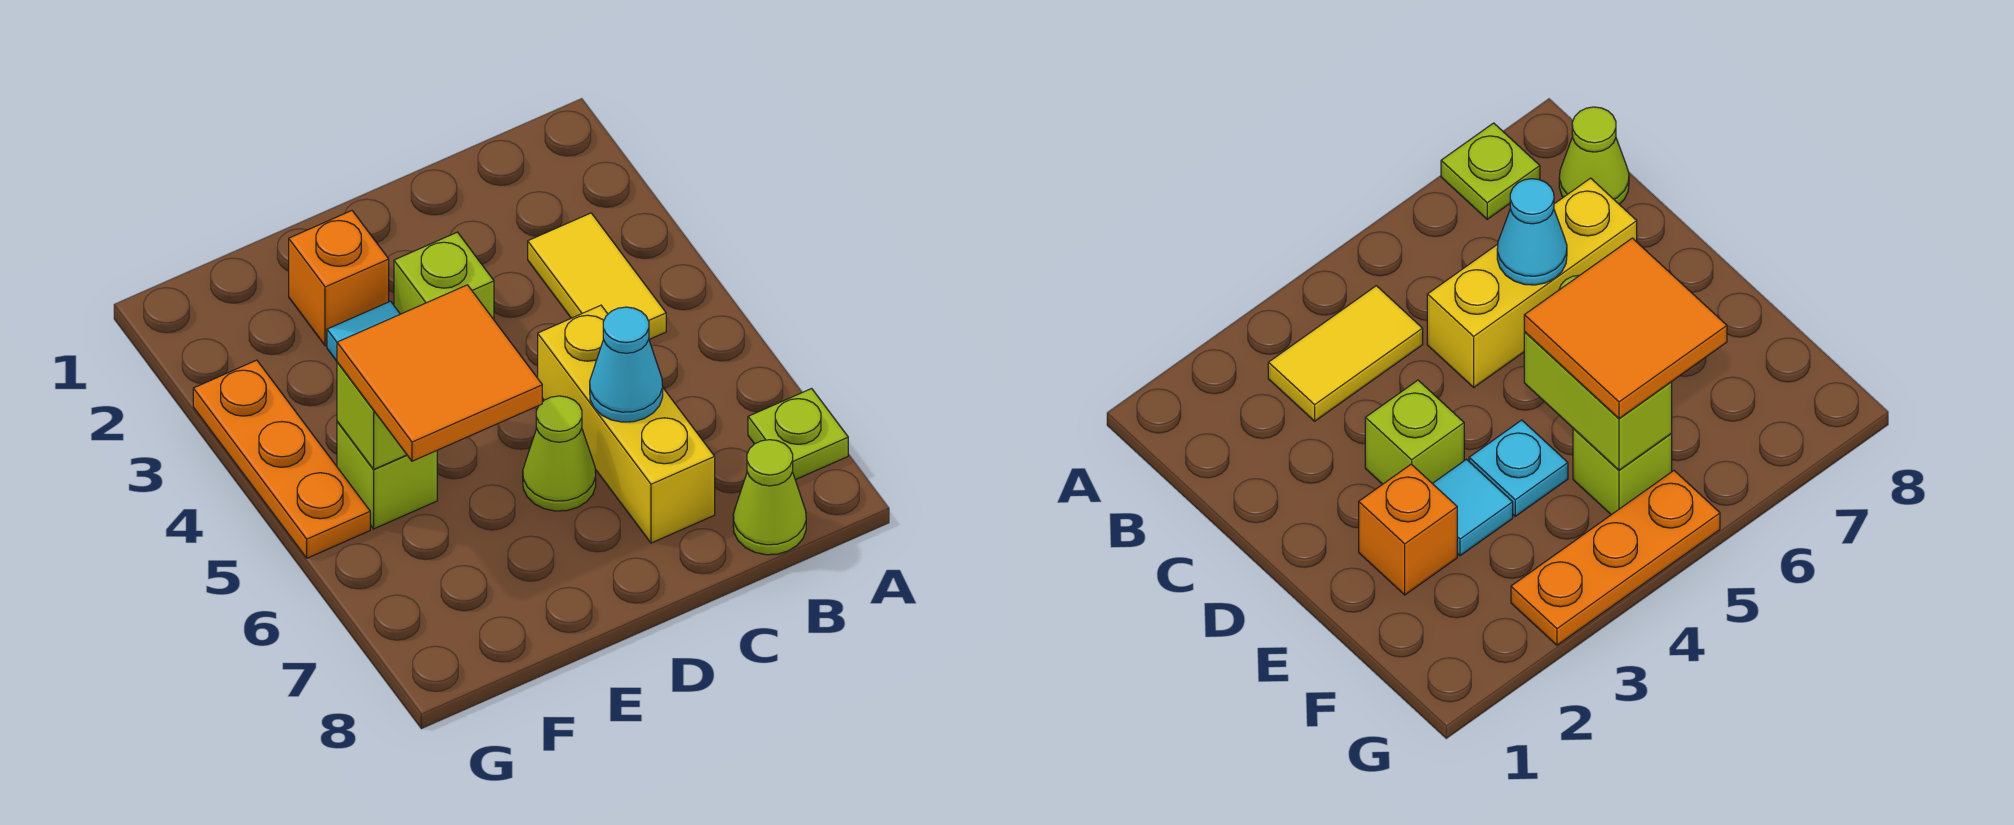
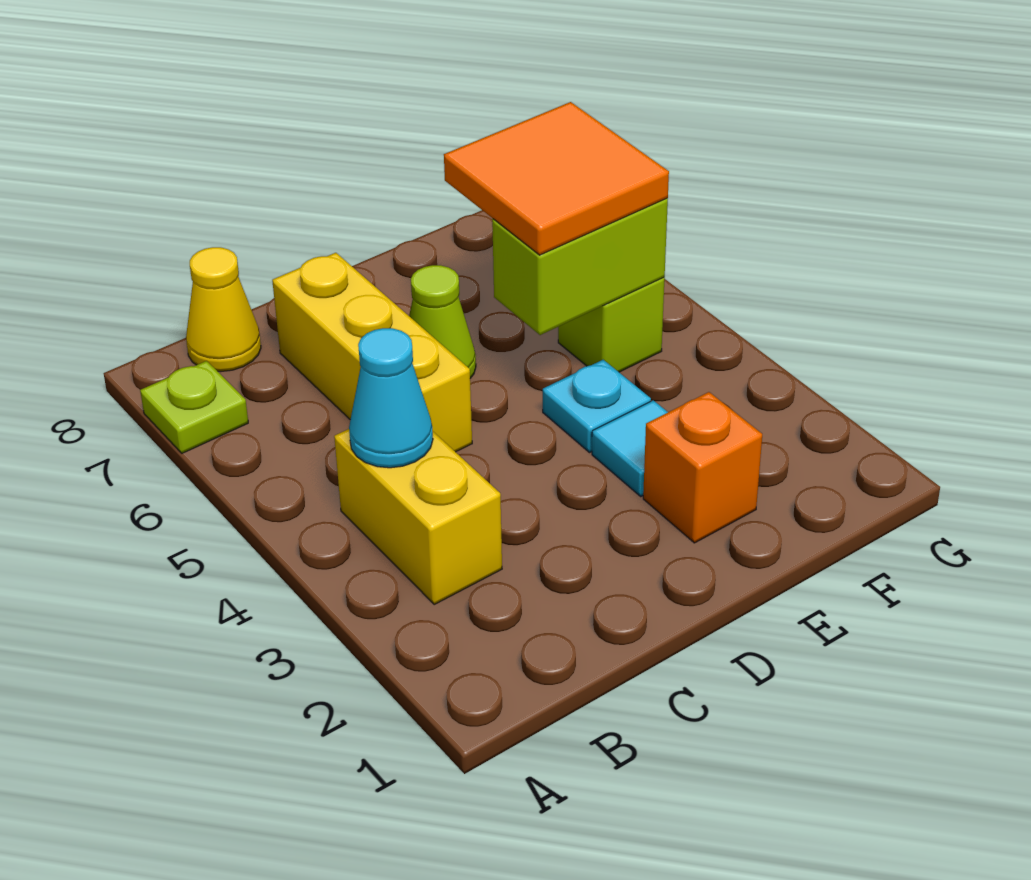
yellow tile B3:B4 level 1 -> yellow brick B3:B4 level 1
lime cone B8 level 1 -> yellow cone B8 level 1
cyan cone C6 level 2 -> cyan cone B4 level 2
lime brick D3 level 1 -> none
orange plate G3:G5 level 1 -> none

